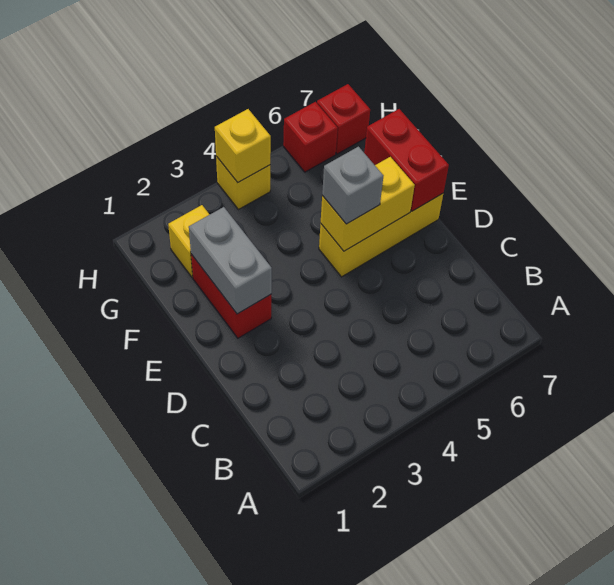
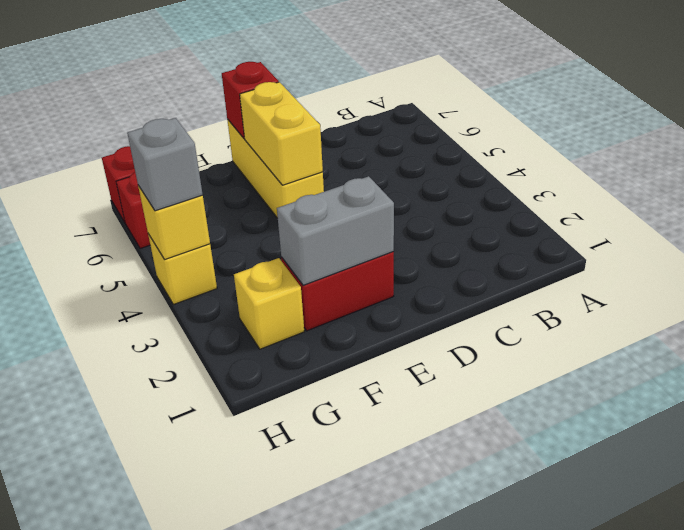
grey brick E5 level 3 -> grey brick H4 level 3
red brick E7:F7 level 2 -> red brick E7 level 2

